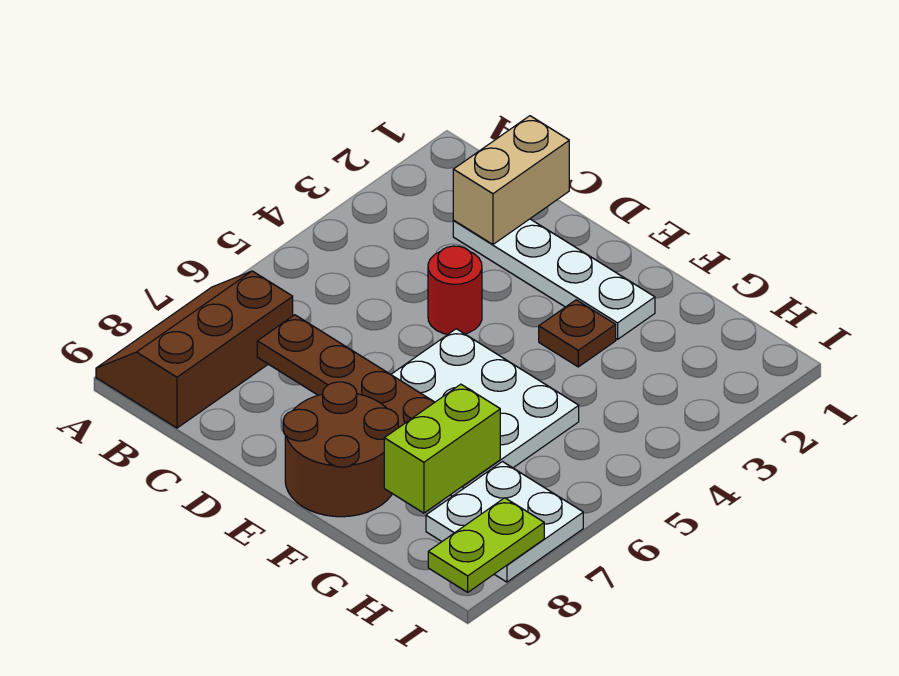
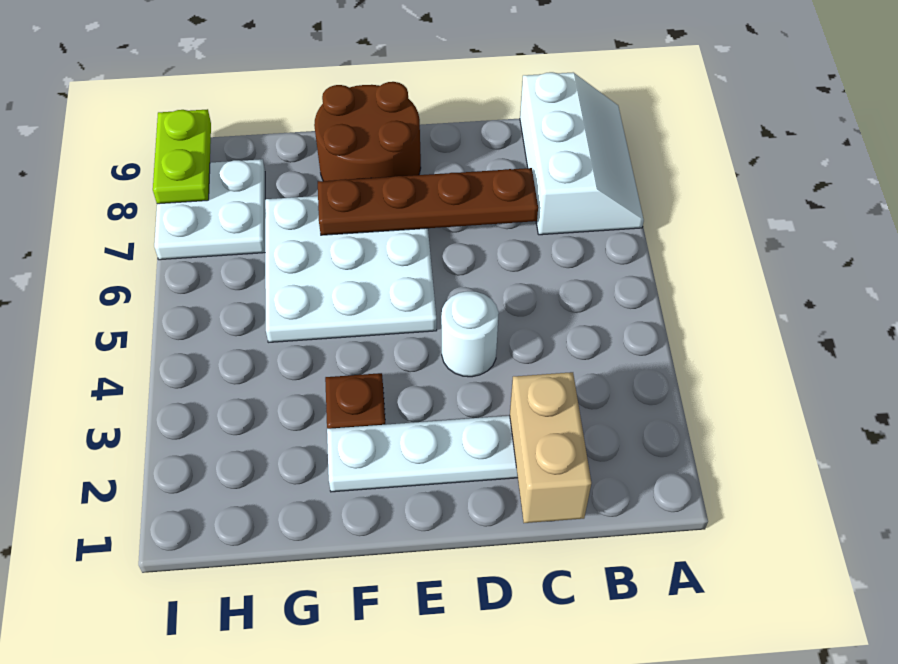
brown slope A7:B9 level 1 top B -> white slope A7:B9 level 1 top B
red round brick D4 level 1 -> white round brick D4 level 1
lime brick G7:G8 level 2 -> none

